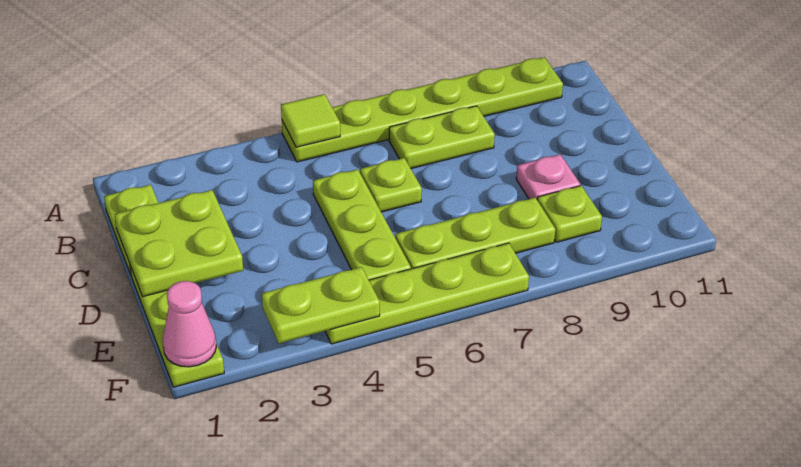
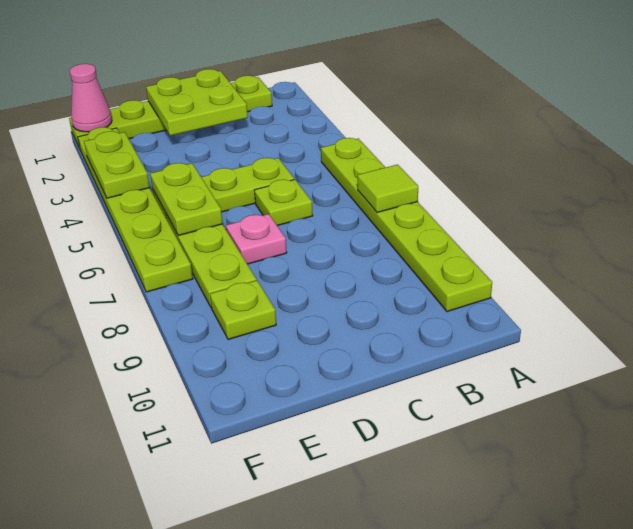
lime tile A5 level 2 -> lime tile A7 level 2
lime plate B7:B8 level 1 -> lime plate E5:E6 level 2
pink plate D9 level 1 -> pink plate D7 level 1
lime plate F4:F7 level 1 -> lime plate F2:F7 level 1

